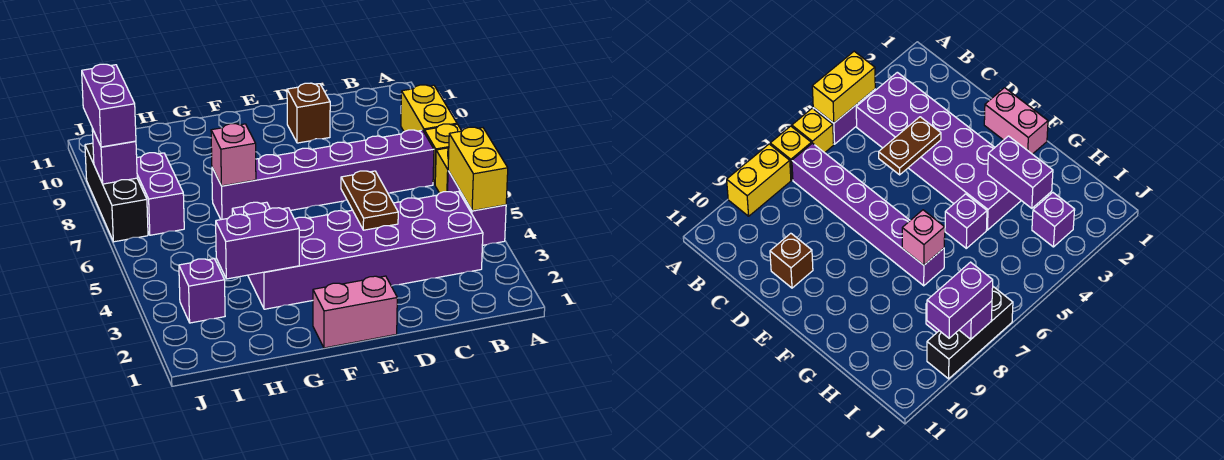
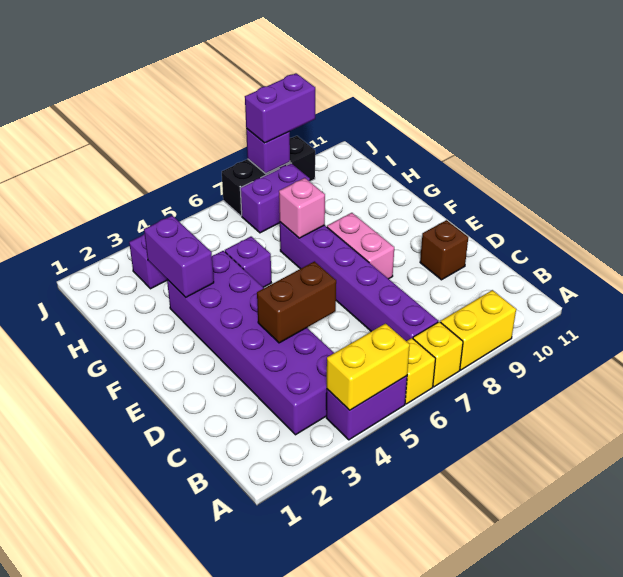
brown plate D4:D5 level 2 -> brown brick D4:D5 level 2
pink brick E1:F1 level 1 -> pink brick E8:F8 level 1

